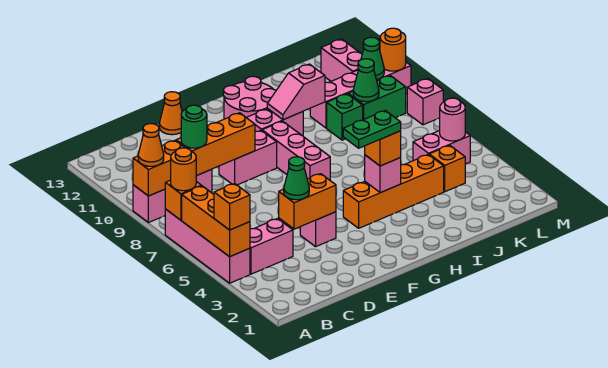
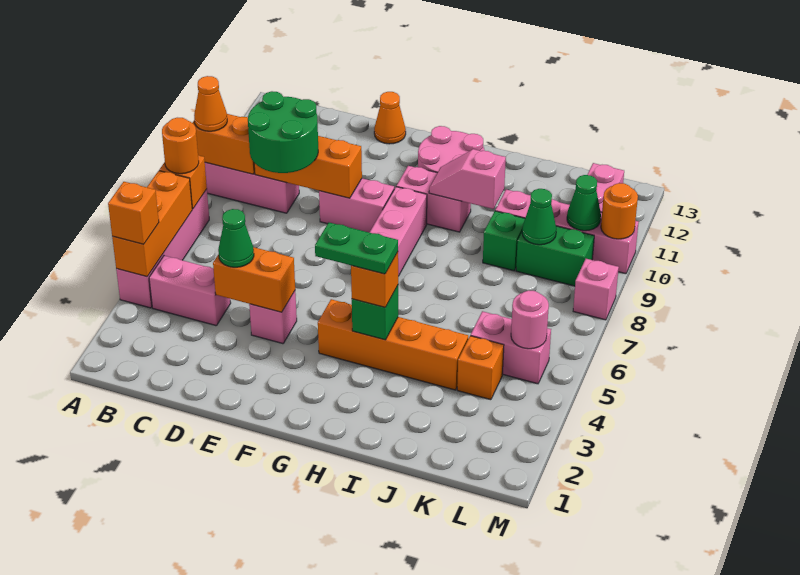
green round brick C9 level 3 -> green round brick C8:D9 level 3
pink brick H4 level 2 -> green brick H4 level 2

